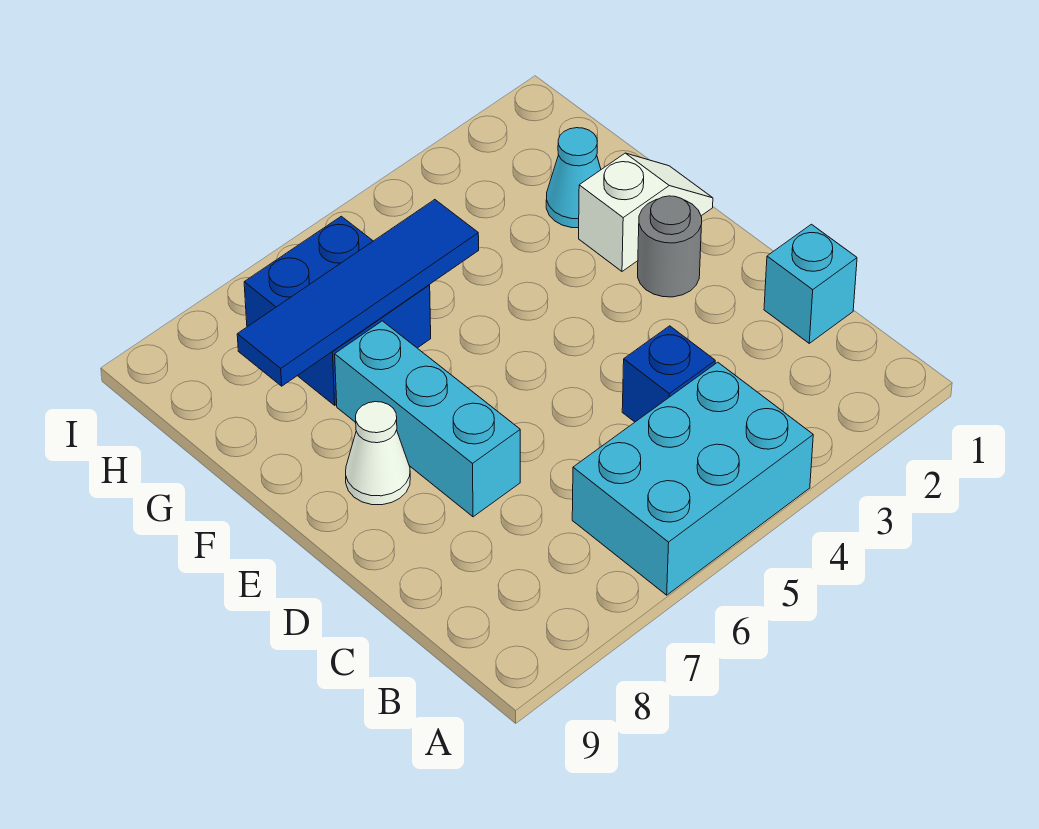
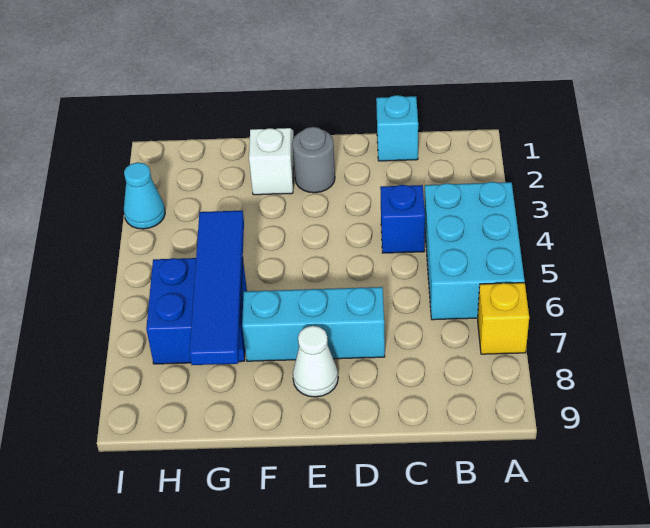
none -> yellow brick A7 level 1
cyan cone G2 level 1 -> cyan cone I3 level 1

